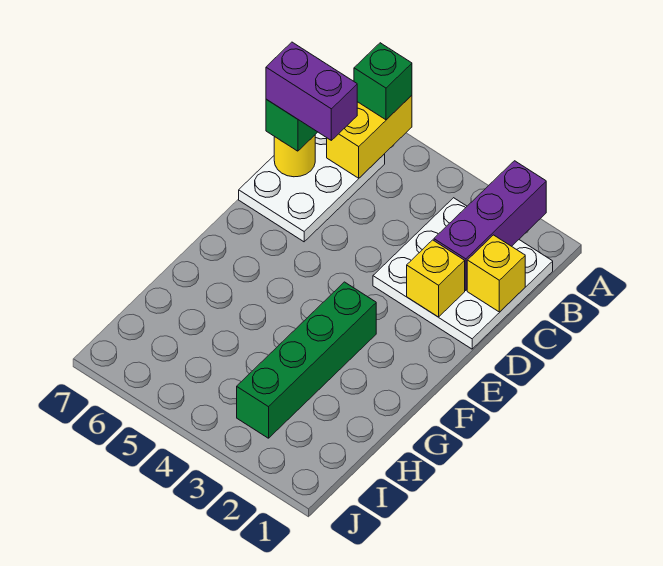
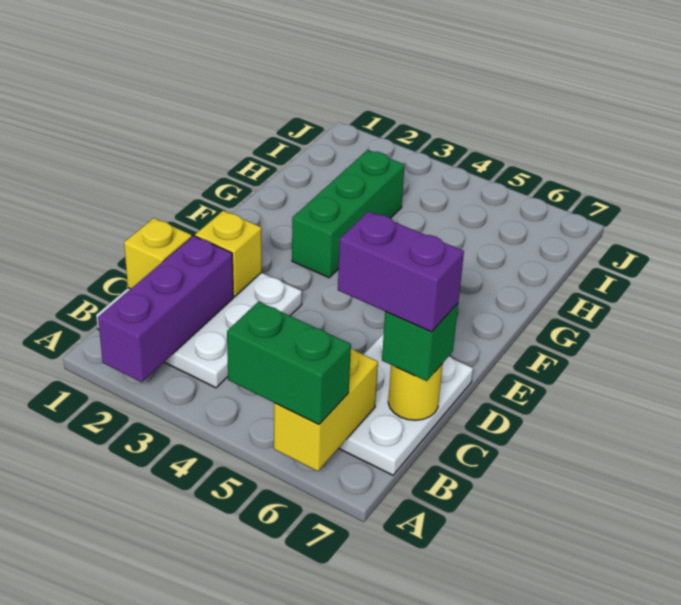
green brick A6 level 3 -> green brick A5:A6 level 3
green brick F3:I3 level 1 -> green brick F3:H3 level 1

